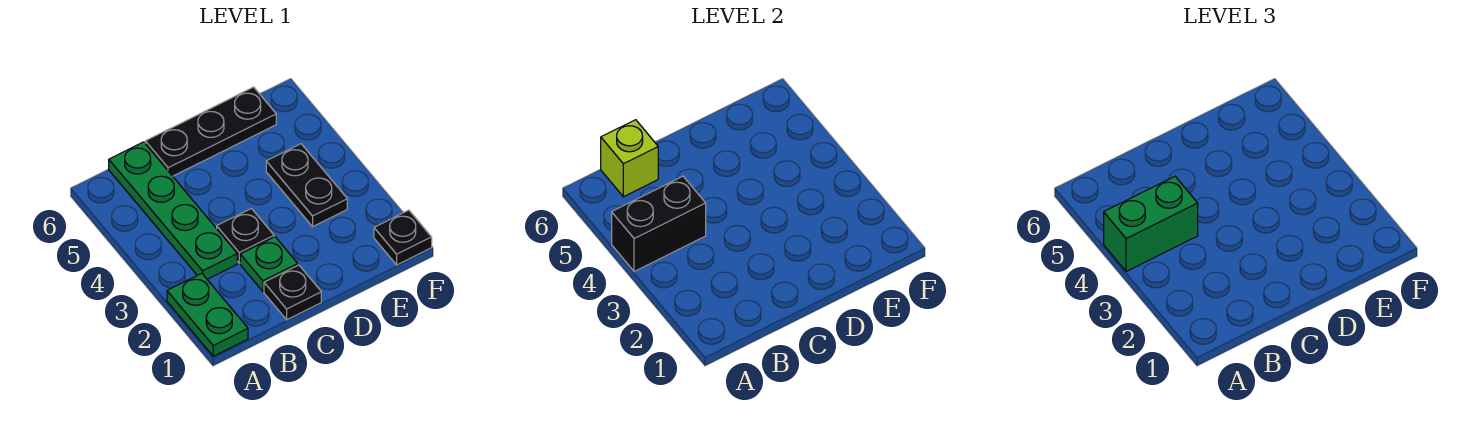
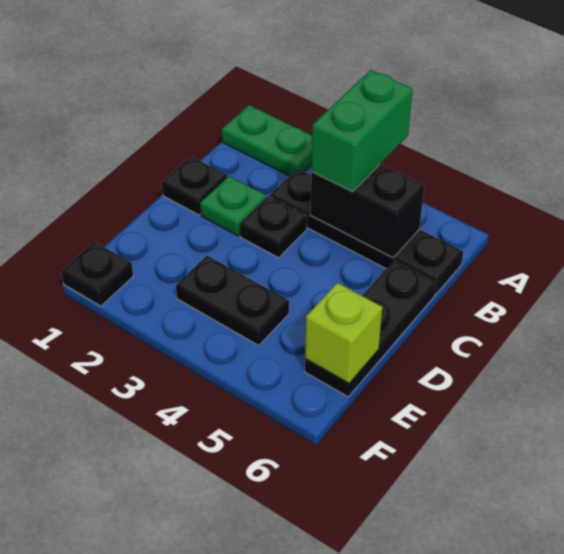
black brick A4:B4 level 2 -> black brick B4:B5 level 2
green plate B3:B6 level 1 -> black plate B3:B6 level 1
lime brick B6 level 2 -> lime brick E6 level 2

